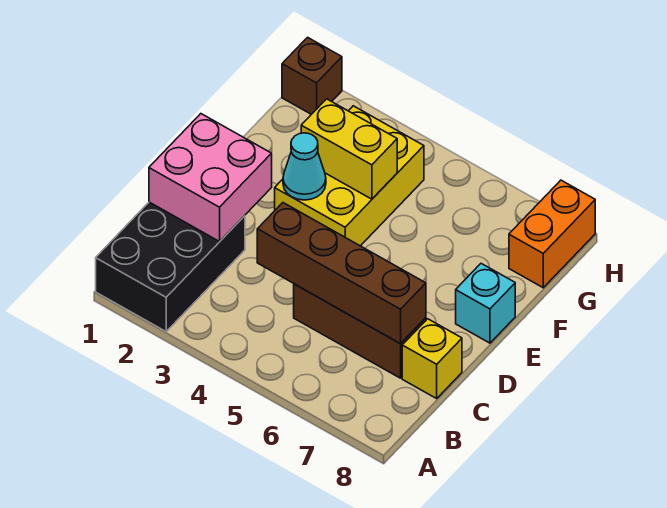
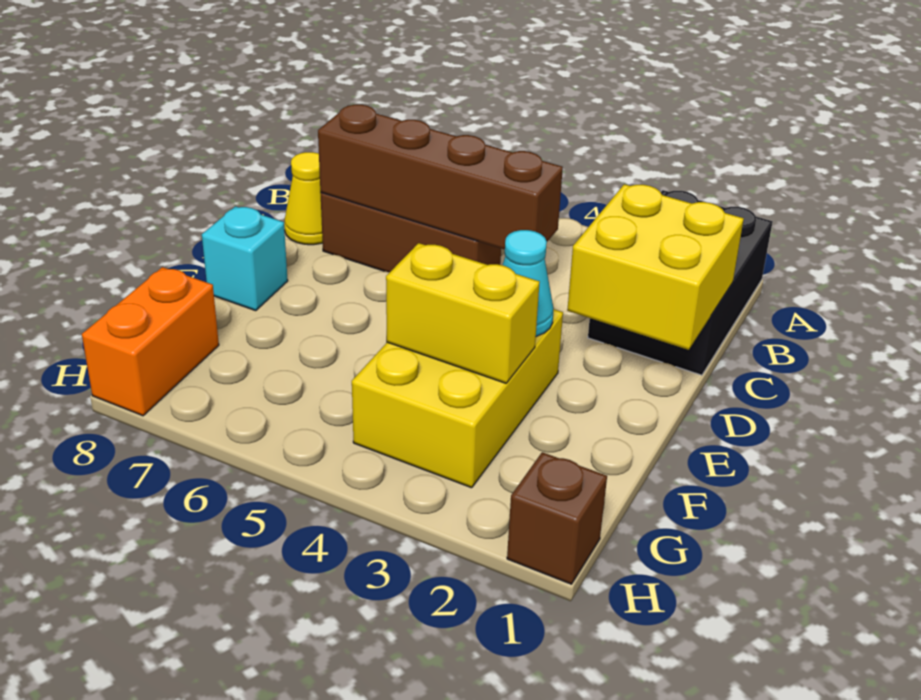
pink brick C1:D2 level 2 -> yellow brick C1:D2 level 2
yellow brick C8 level 1 -> yellow cone C8 level 1

